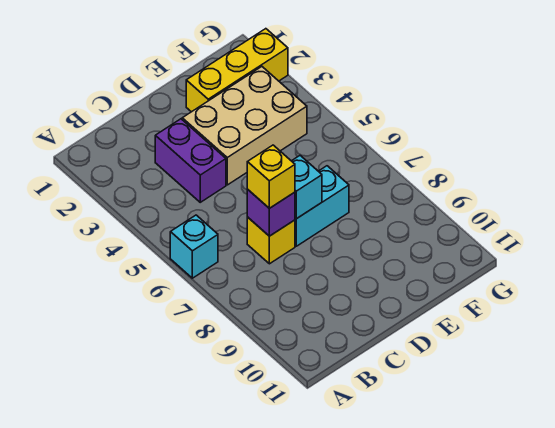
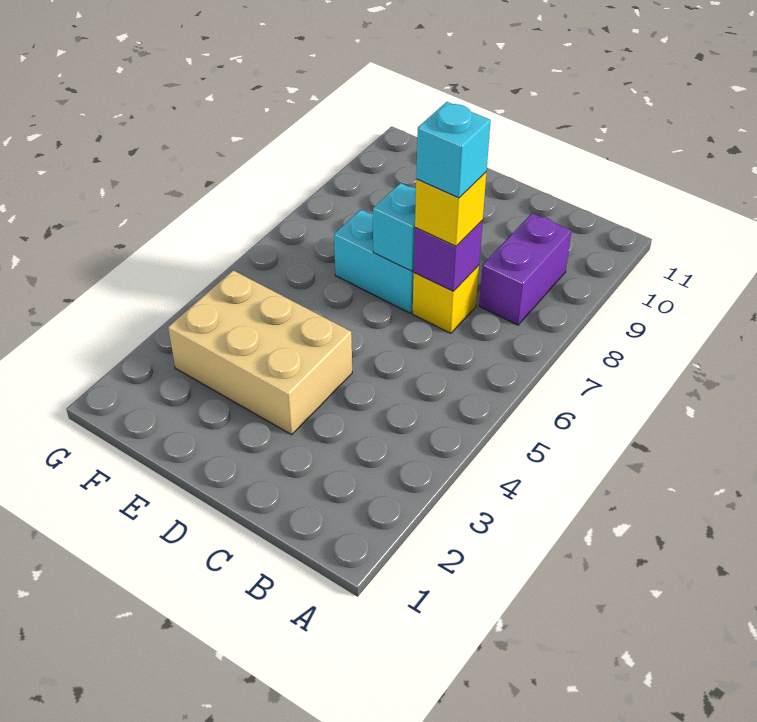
cyan brick A6 level 1 -> cyan brick C7 level 4
purple brick C3:C4 level 1 -> purple brick B8:B9 level 1
yellow brick E2:G2 level 1 -> none

